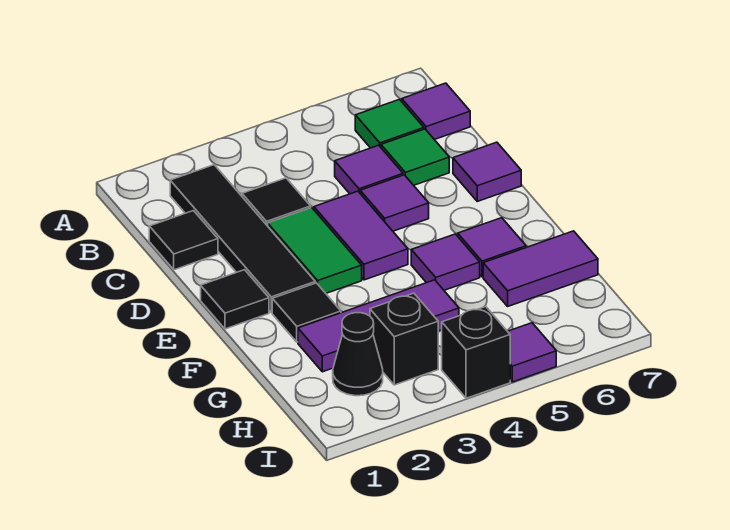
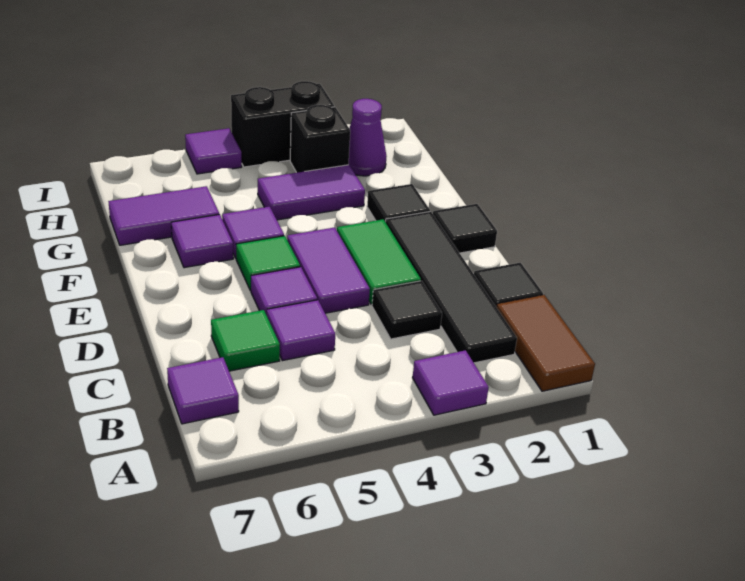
none -> brown tile A1:B1 level 1
green tile B6 level 1 -> green tile E5 level 1
purple tile D7 level 1 -> purple tile A3 level 1
purple tile G2:G4 level 1 -> purple tile G3:G4 level 1
black cone H2 level 1 -> purple cone H2 level 1
black brick I4 level 1 -> black brick I3:I4 level 1

